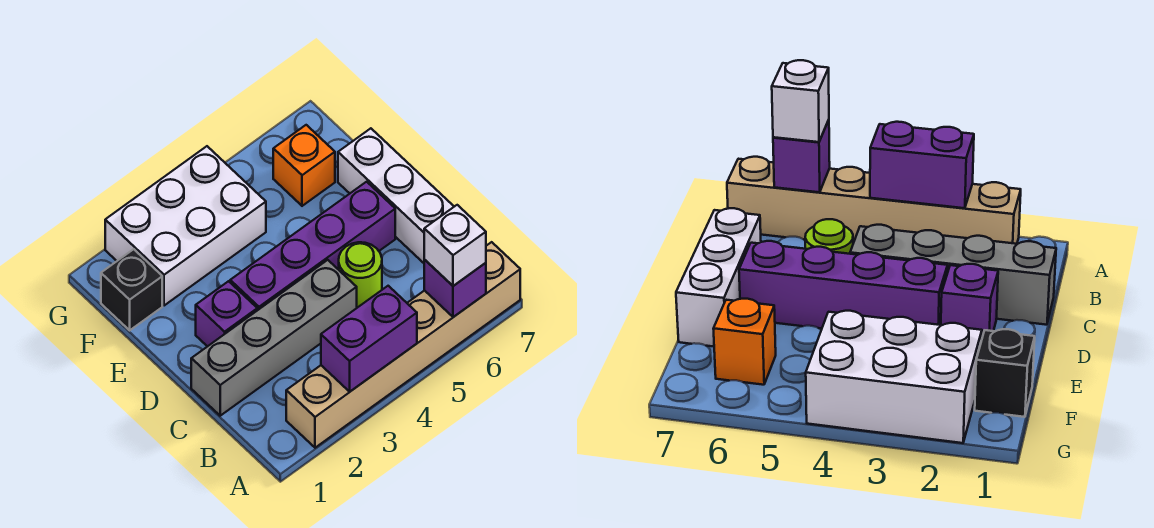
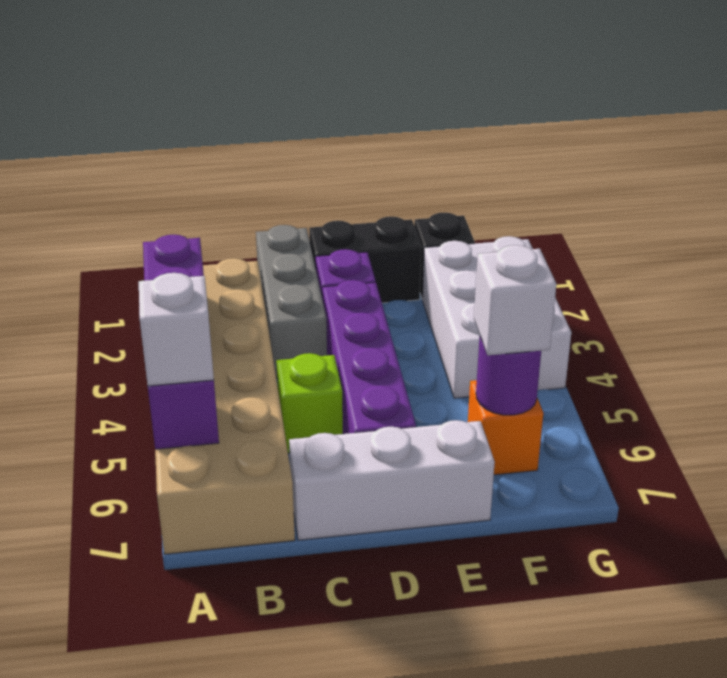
tan brick A2:A7 level 1 -> tan brick A2:B7 level 1
grey brick C1:C4 level 1 -> grey brick C1:C3 level 1
lime round brick C5 level 1 -> lime brick C5 level 1
none -> black brick D1:E1 level 1
none -> purple round brick F6 level 2
none -> white brick F6 level 3

